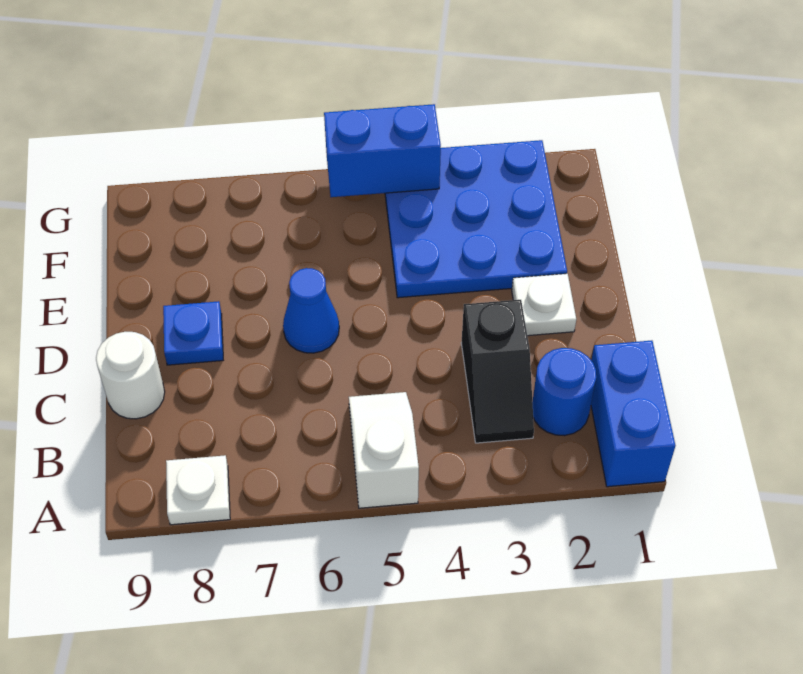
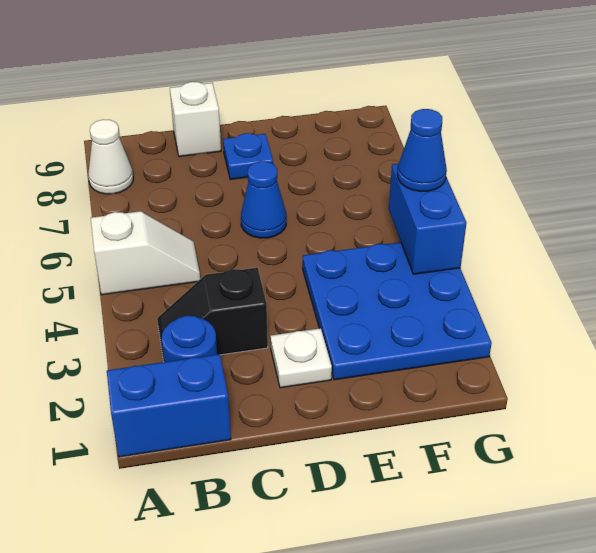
white plate A8 level 1 -> white cone A8 level 1
white round brick C9 level 1 -> white brick C9 level 1
none -> blue cone G5 level 3

